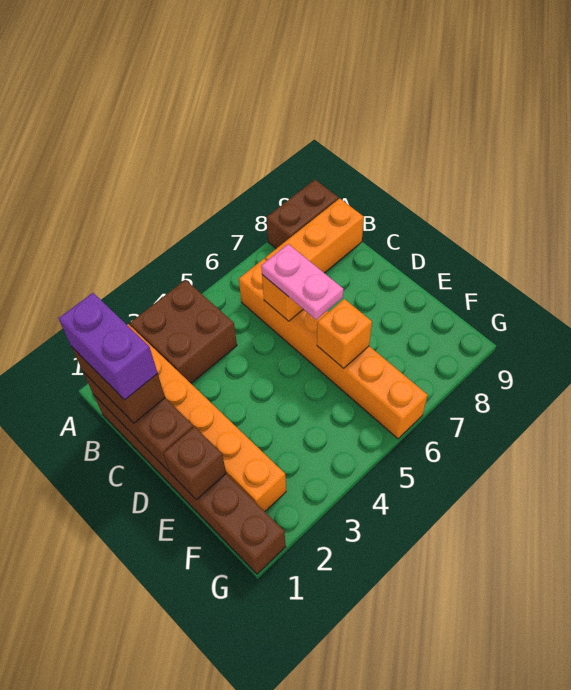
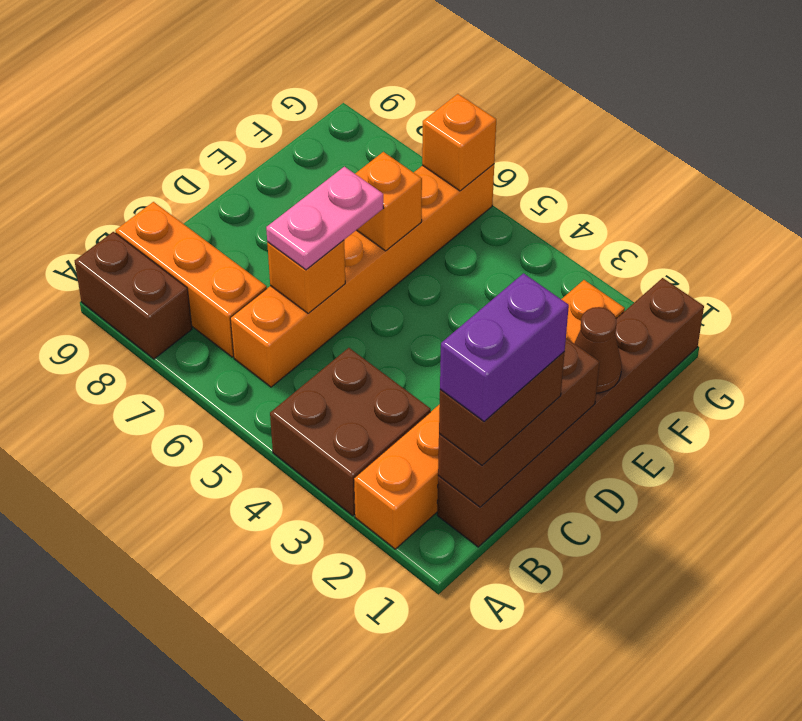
brown brick E1 level 2 -> brown cone E1 level 2
none -> orange brick G6 level 2

